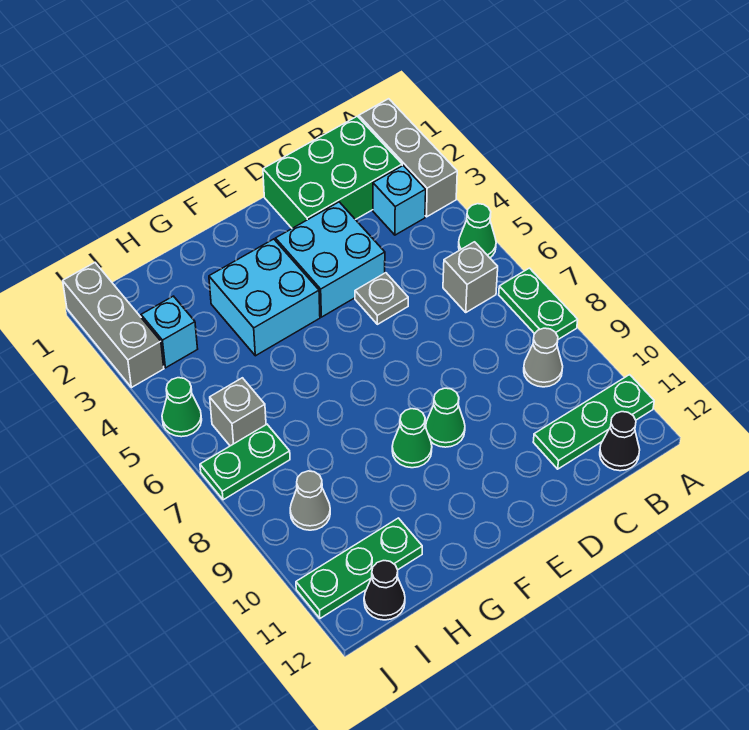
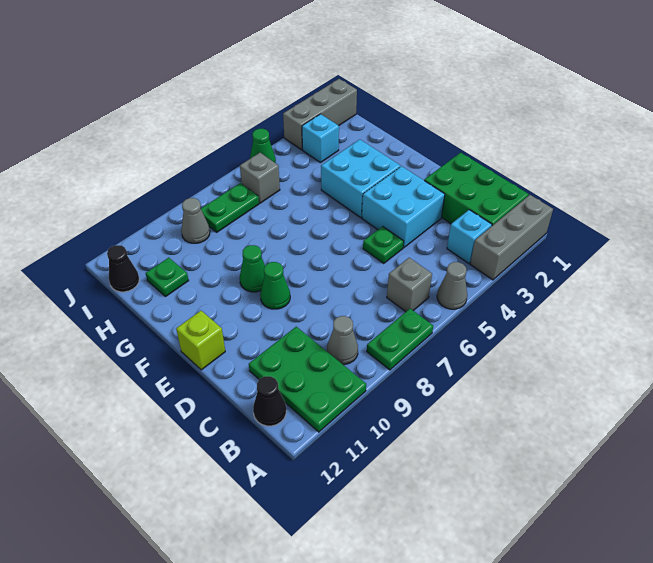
green cone A5 level 1 -> grey cone A5 level 1
green plate A11:C11 level 1 -> green plate A10:C11 level 1
grey plate D5 level 1 -> green plate D5 level 1
none -> lime brick E12 level 1
green plate H11:J11 level 1 -> green plate H11 level 1
green plate I7:J7 level 1 -> green plate I7:I8 level 1

